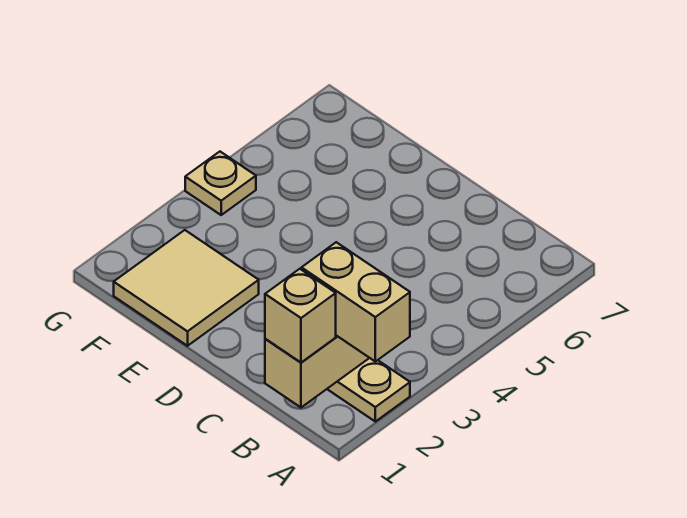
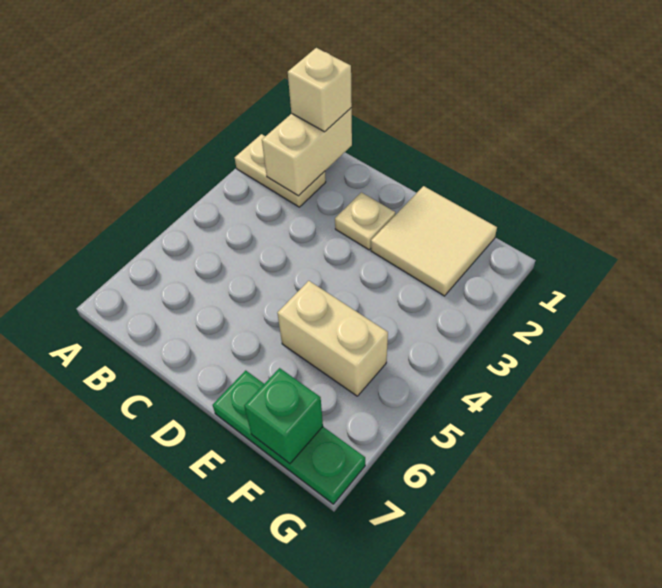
tan brick A2:B2 level 3 -> tan brick E5:F5 level 1
none -> green plate E7:G7 level 1
none -> green brick F7 level 2
tan plate G4 level 1 -> tan plate D2 level 1

